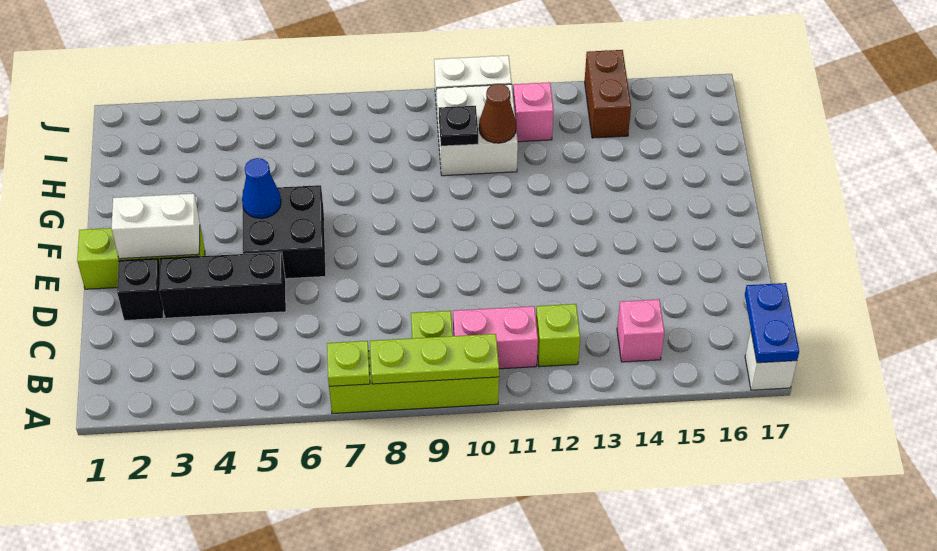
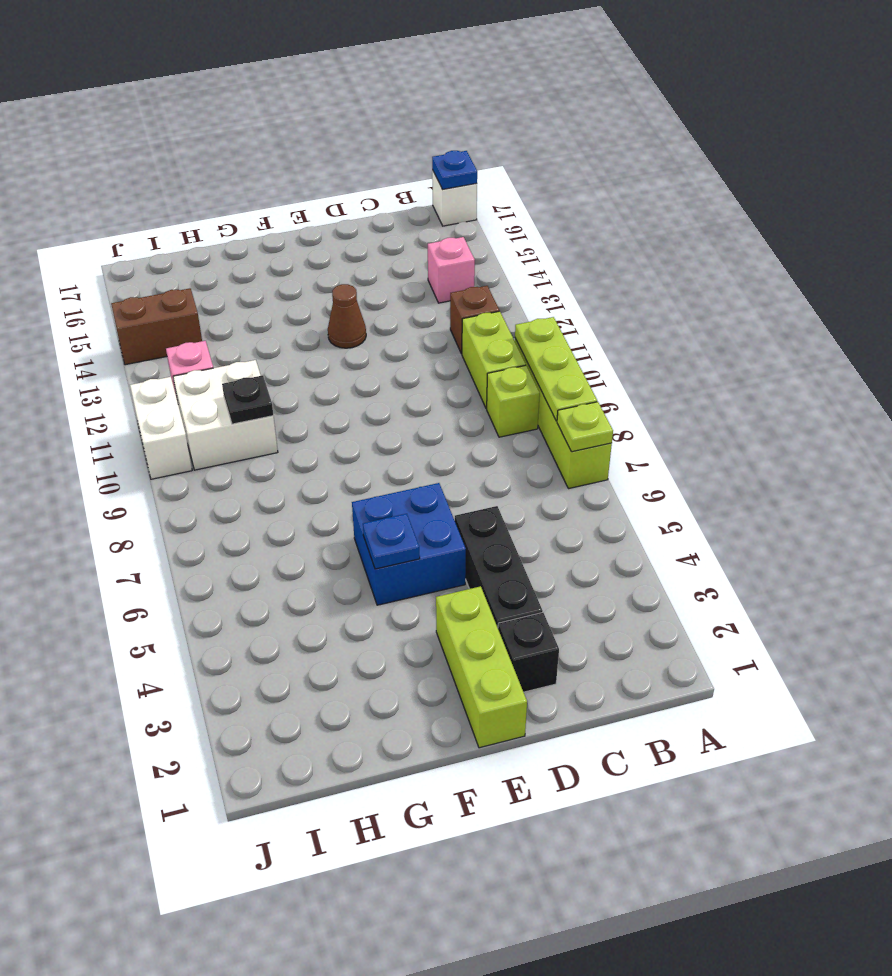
blue plate A17:B17 level 2 -> blue plate A17 level 2
pink brick B10:B11 level 1 -> lime brick B10:B11 level 1
lime brick B12 level 1 -> brown brick B12 level 1
white brick E2:E3 level 2 -> none
black brick E5:F6 level 1 -> blue brick E5:F6 level 1
blue cone F5 level 2 -> blue plate F5 level 2
brown cone H11 level 2 -> brown cone E13 level 1

